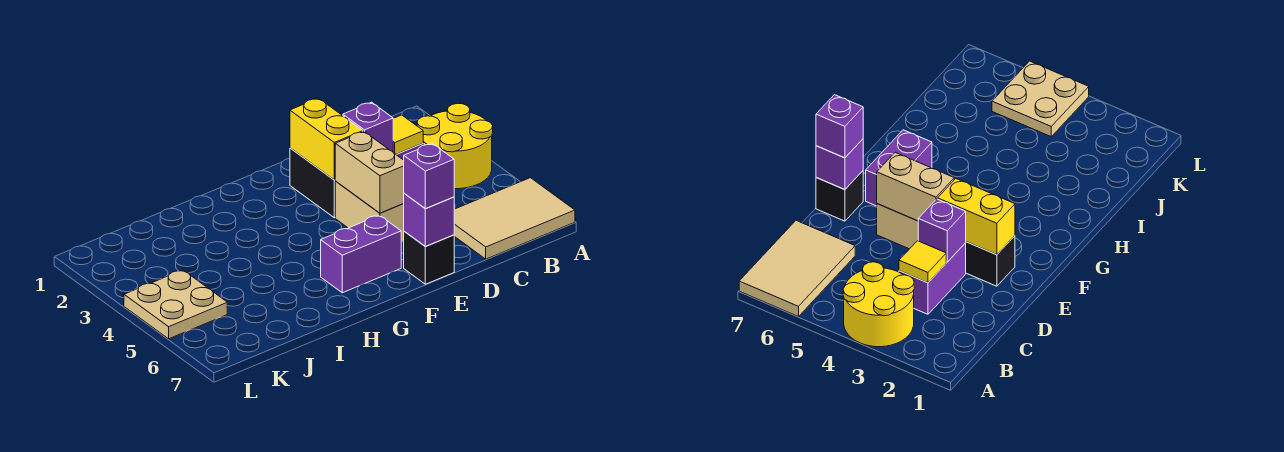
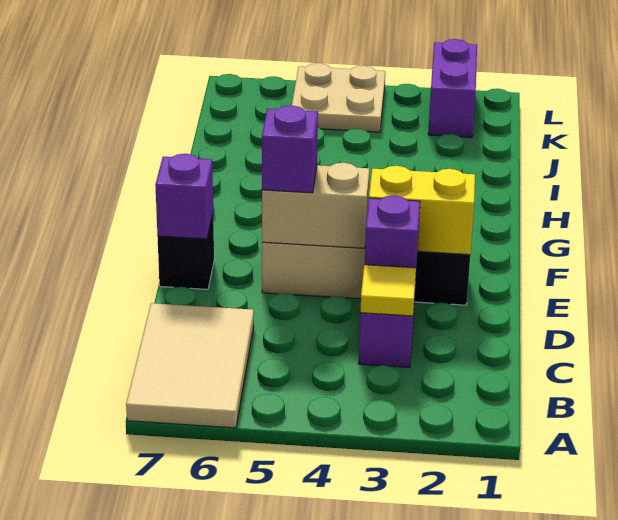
yellow round brick A3:B4 level 1 -> none
purple brick E7 level 3 -> purple brick E5 level 3
purple brick F6:G6 level 1 -> purple brick K2:L2 level 1

